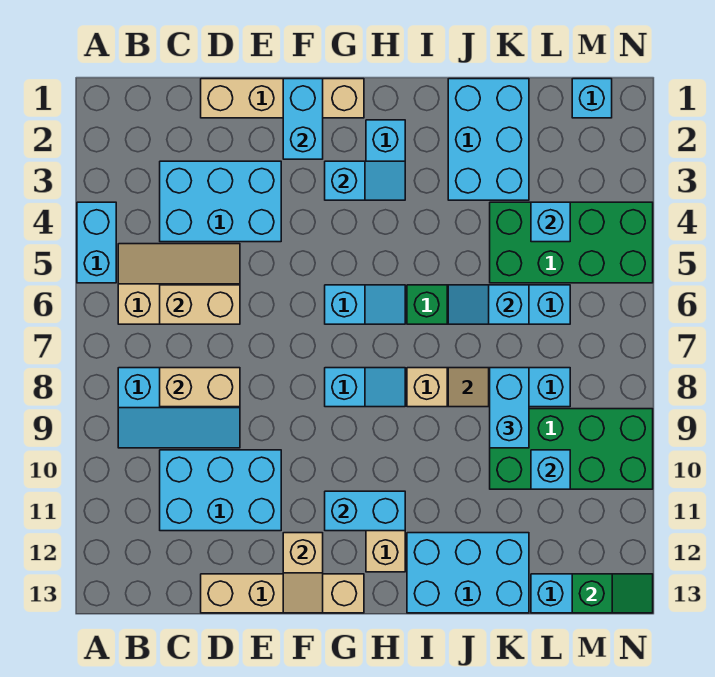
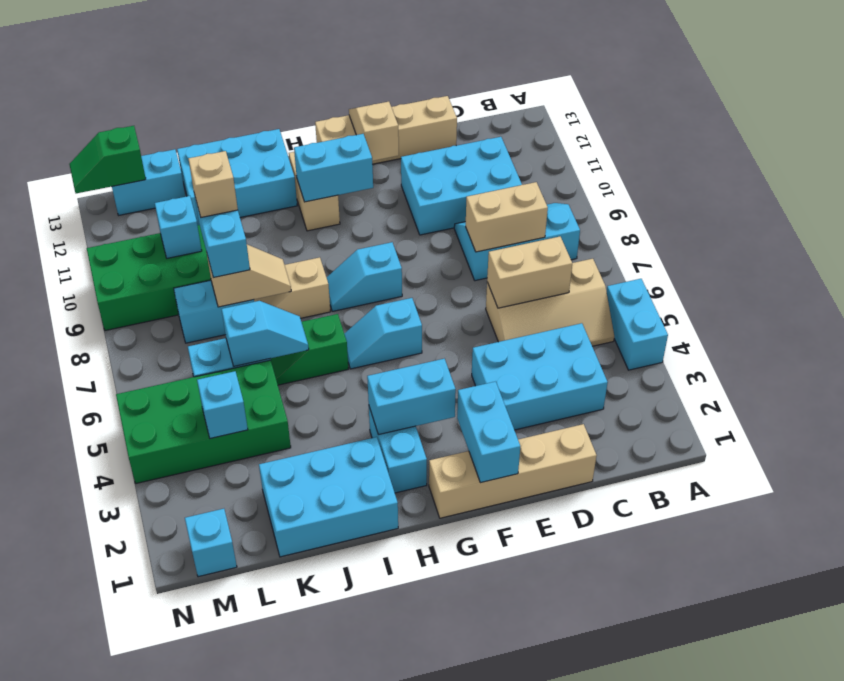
cyan slope G3:H3 level 2 top G -> cyan brick G3:H3 level 2
cyan brick J1:K3 level 1 -> cyan brick I1:K2 level 1
none -> tan brick K9 level 4

